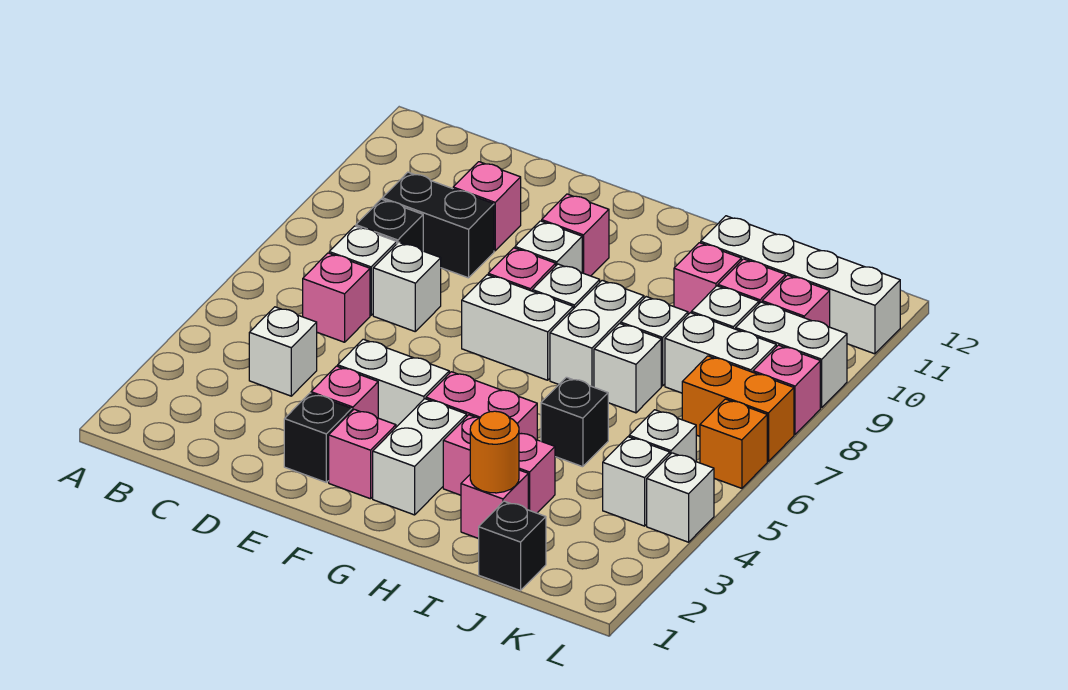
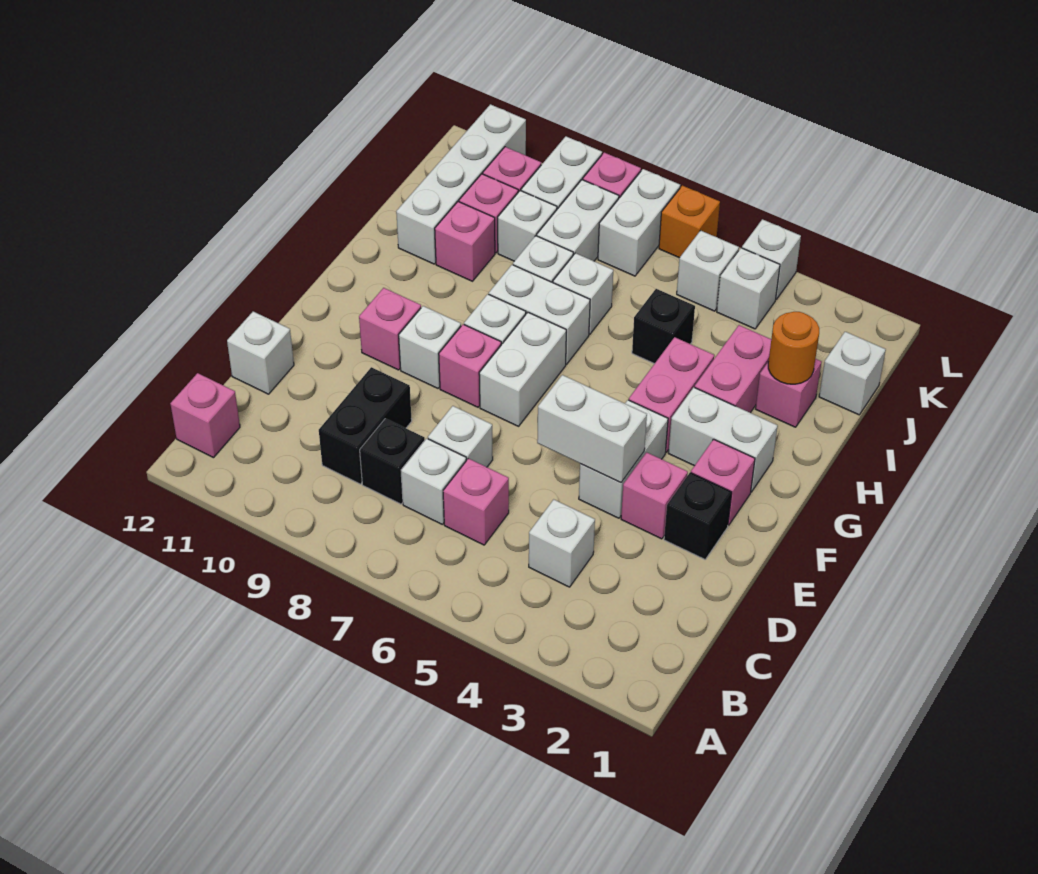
pink brick D10 level 1 -> pink brick B12 level 1
none -> white brick D12 level 1
none -> white brick E4:E5 level 2
black brick J1 level 1 -> white brick J1 level 1
orange brick K7:L7 level 1 -> white brick K7:L7 level 1

